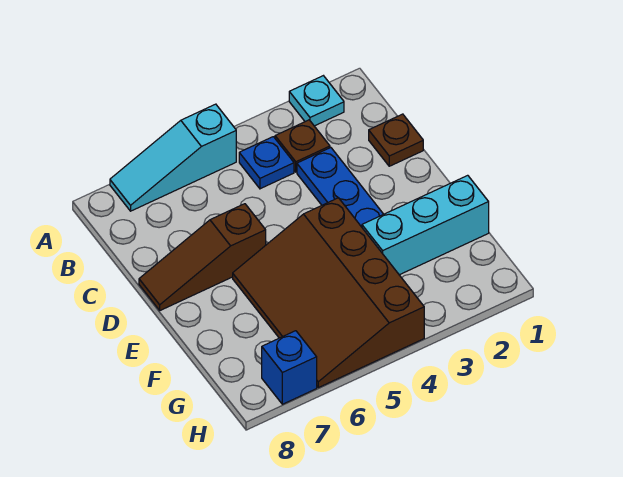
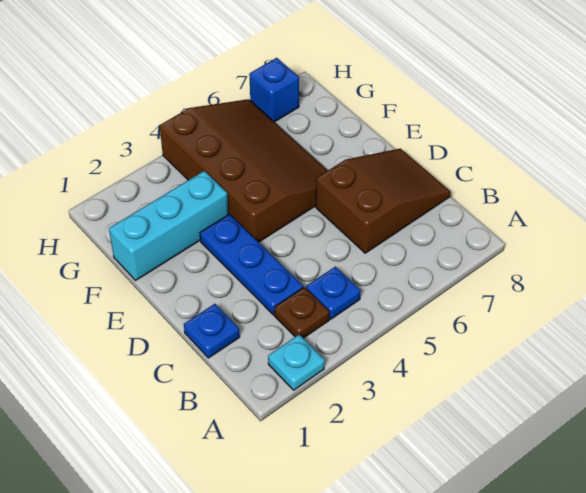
cyan slope A5:A7 level 1 top 5 -> none
brown plate C1 level 1 -> blue plate C1 level 1
brown slope D6:D8 level 1 top 6 -> brown slope C6:D8 level 1 top 6

